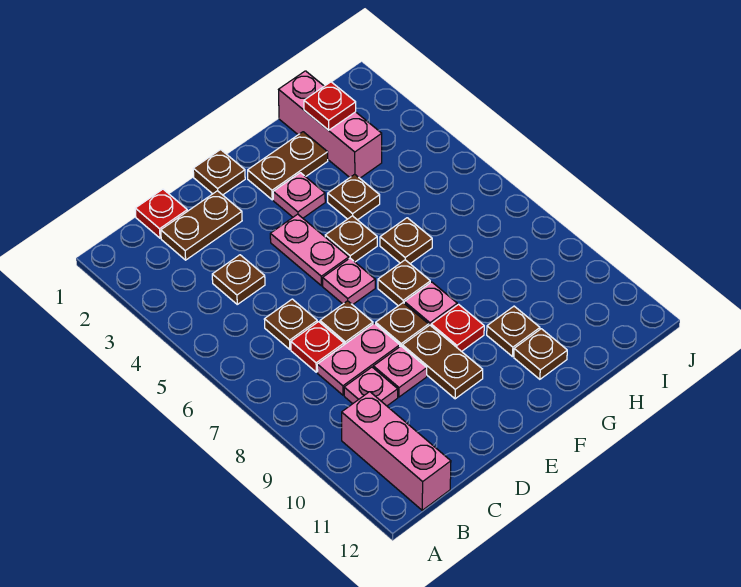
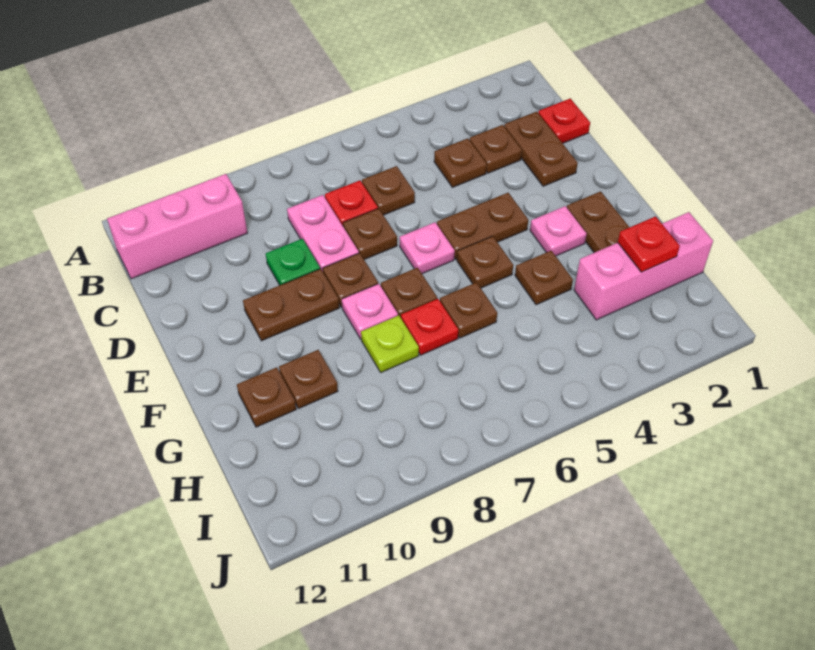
pink plate C9 level 1 -> none
pink plate D9 level 1 -> green plate D9 level 1
brown plate E1 level 1 -> brown plate C3 level 1
pink plate E4:E5 level 1 -> brown plate E4:E5 level 1
red plate F9 level 1 -> red plate G7 level 1
none -> lime plate G8 level 1

